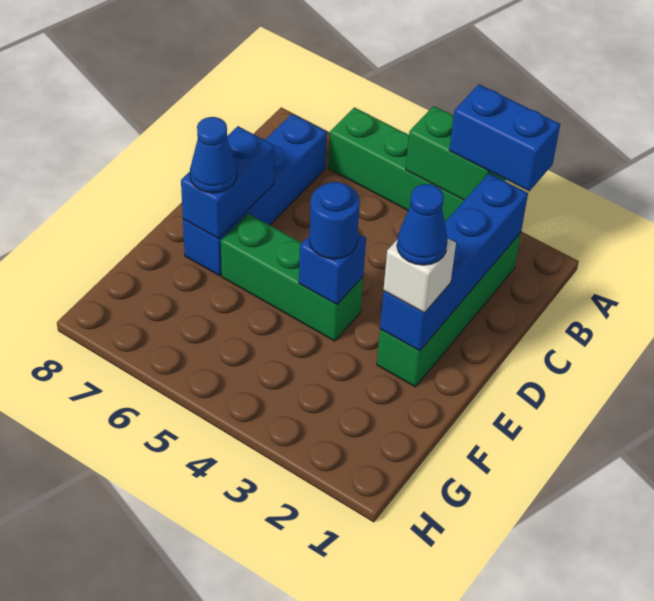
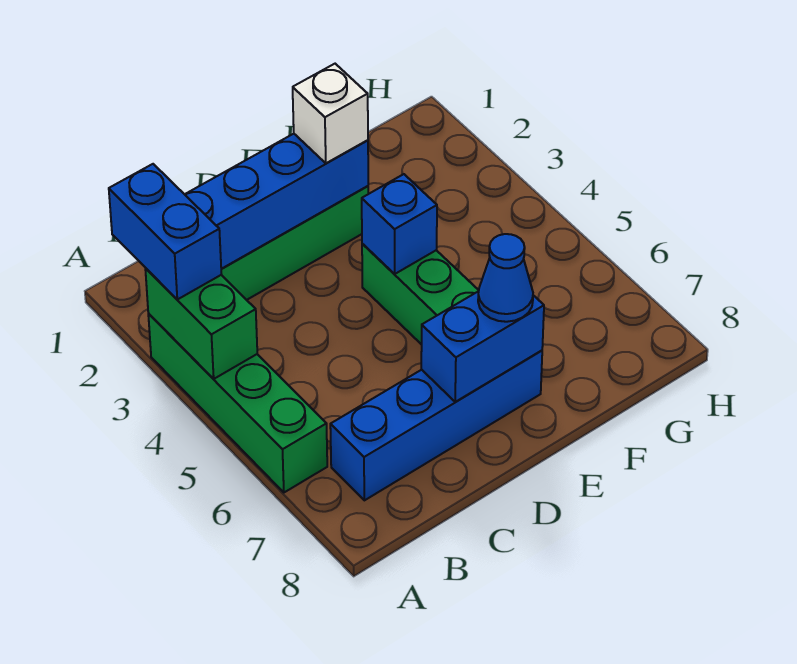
blue cone E2 level 4 -> none
blue round brick E4 level 3 -> none

